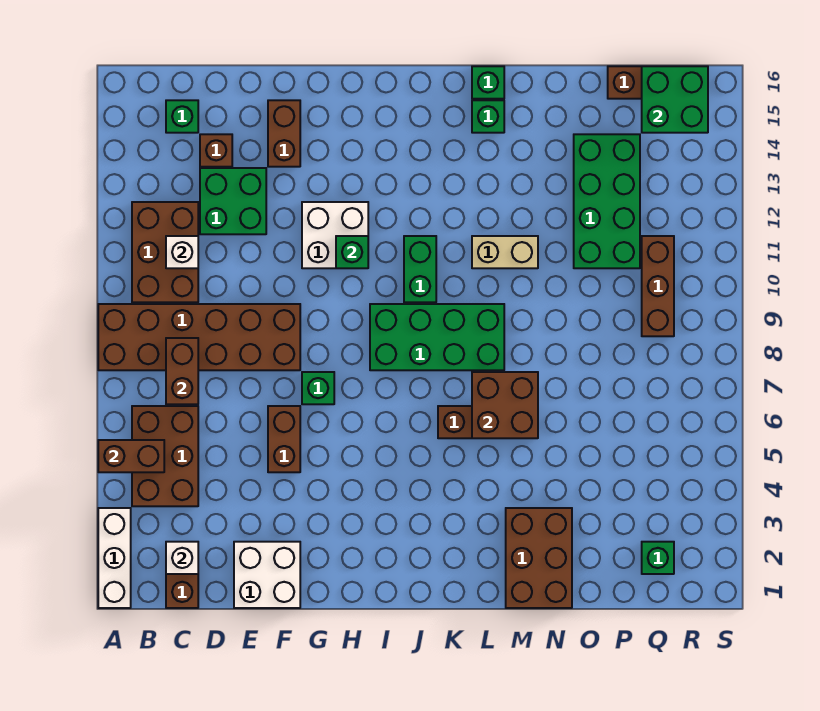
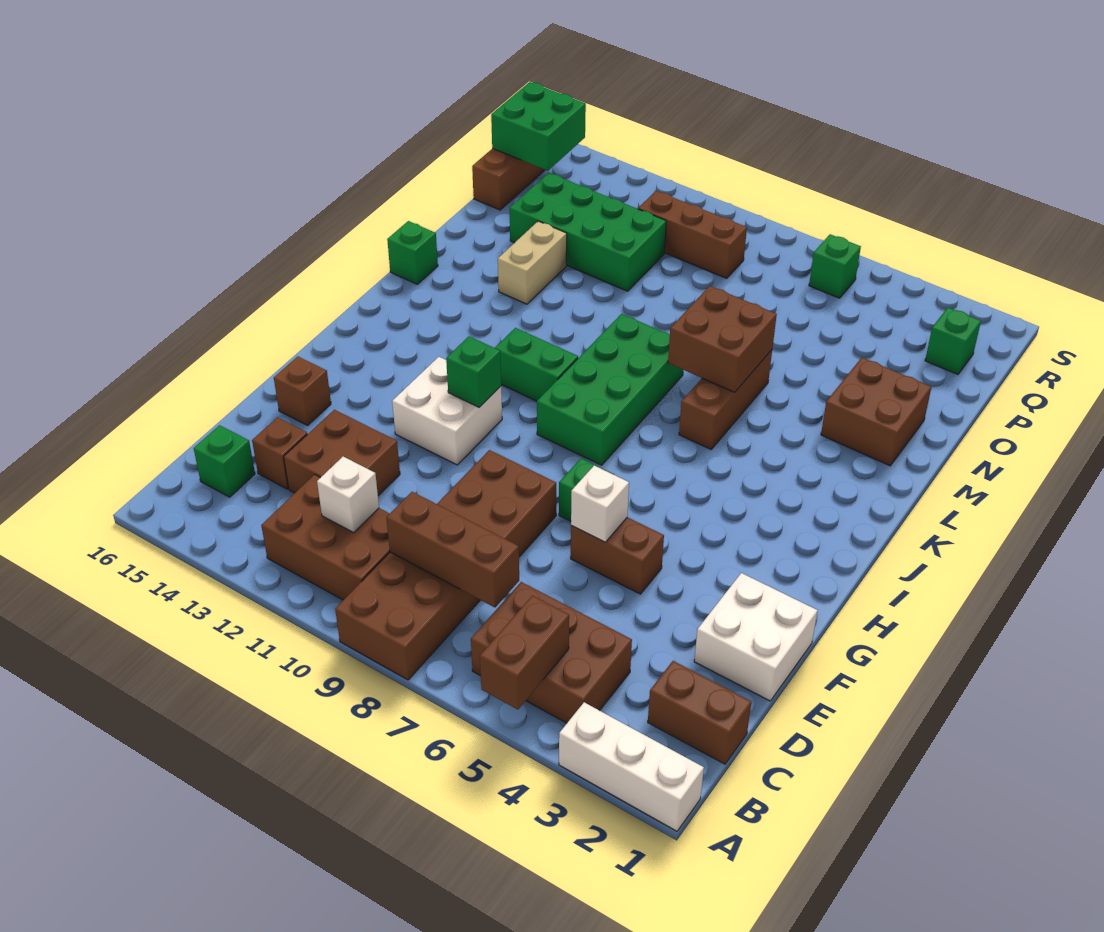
white brick C2 level 2 -> white brick F6 level 2
brown brick C7:C8 level 2 -> brown brick C7:C9 level 2
green brick D12:E13 level 1 -> brown brick D12:E13 level 1
brown brick F14:F15 level 1 -> brown brick F15 level 1
tan brick L11:M11 level 1 -> tan brick M13:N13 level 1
green brick L15 level 1 -> green brick R6 level 1
brown brick M1:N3 level 1 -> brown brick M2:N3 level 1

